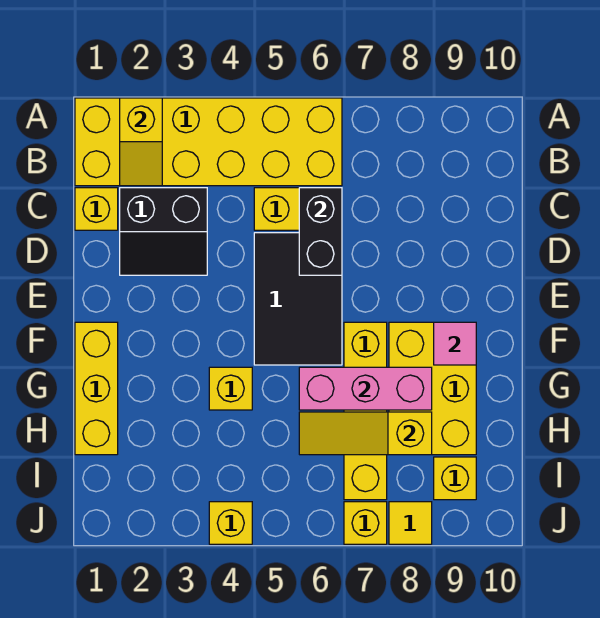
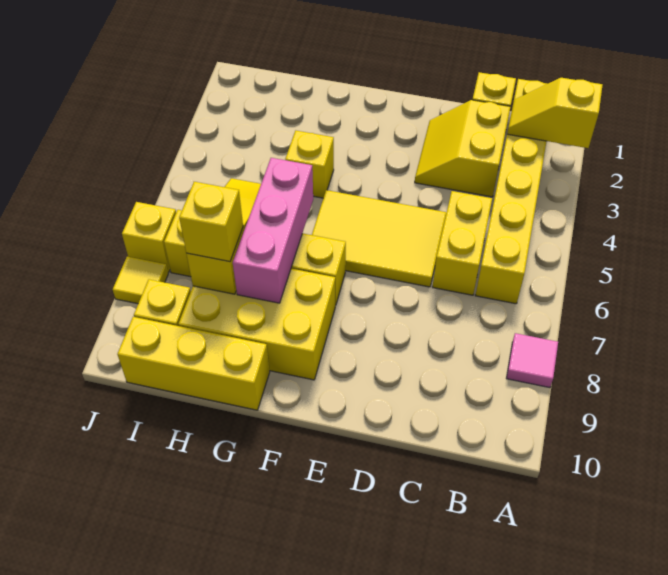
yellow brick A1:B6 level 1 -> yellow brick B1:B6 level 1
black slope C2:D3 level 1 top C -> yellow slope C2:D3 level 1 top C
black brick C6:D6 level 2 -> none
black tile D5:F6 level 1 -> yellow tile D5:F6 level 1
yellow brick F1:H1 level 1 -> yellow brick G10:I10 level 1
pink tile F9 level 2 -> pink tile A8 level 1
yellow brick J4 level 1 -> yellow brick H8 level 3

